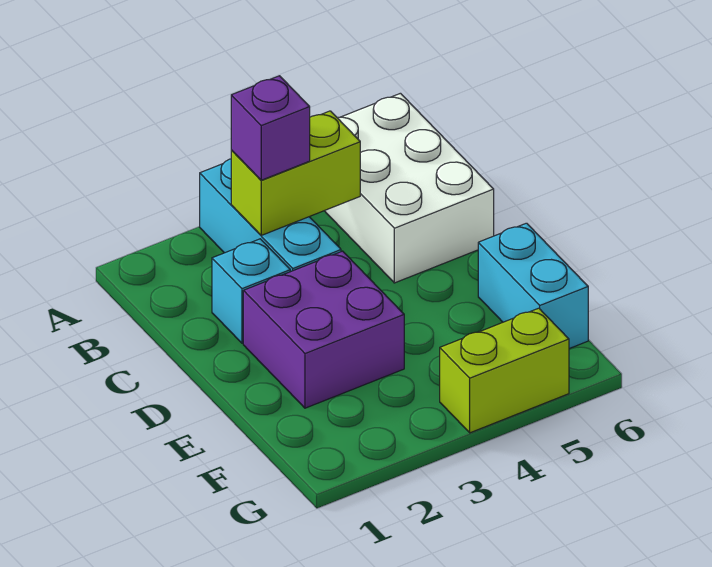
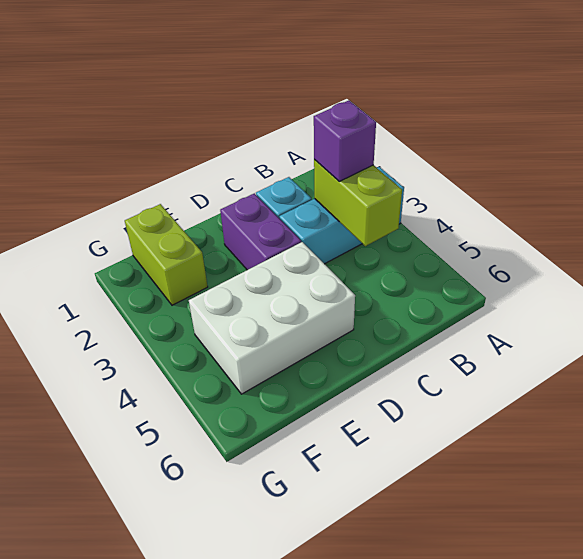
white brick A5:C6 level 1 -> white brick D4:F5 level 1
purple brick D2:E3 level 1 -> purple brick D2:D3 level 1
cyan brick E6:F6 level 1 -> none
lime brick G4:G5 level 1 -> lime brick F1:F2 level 1

